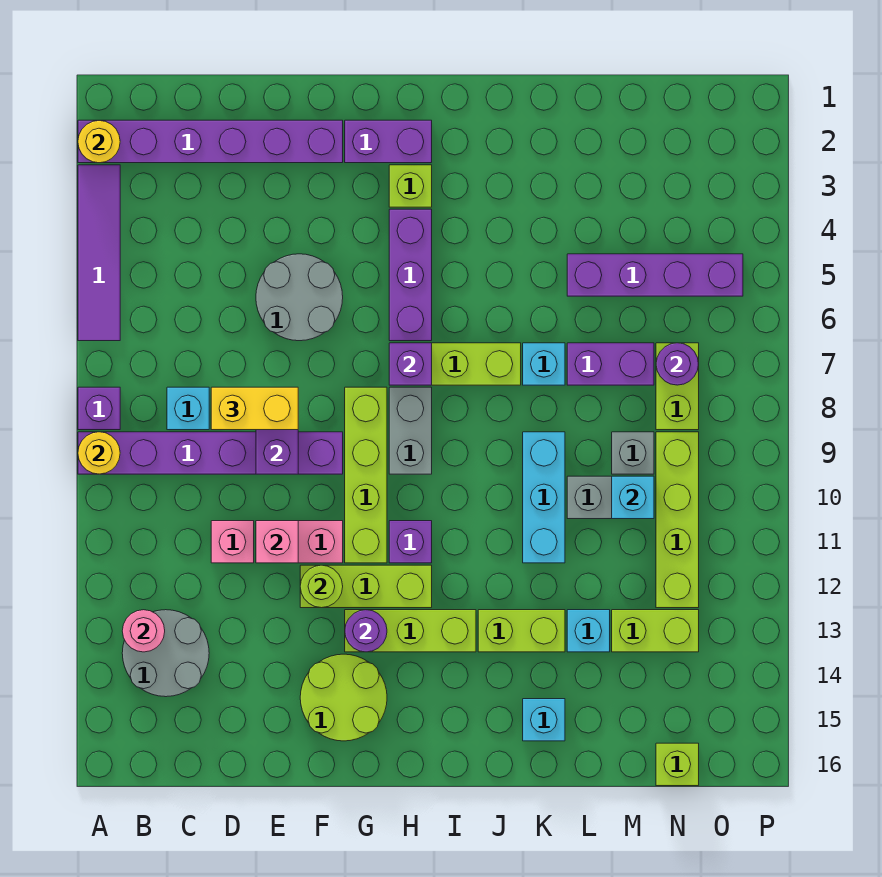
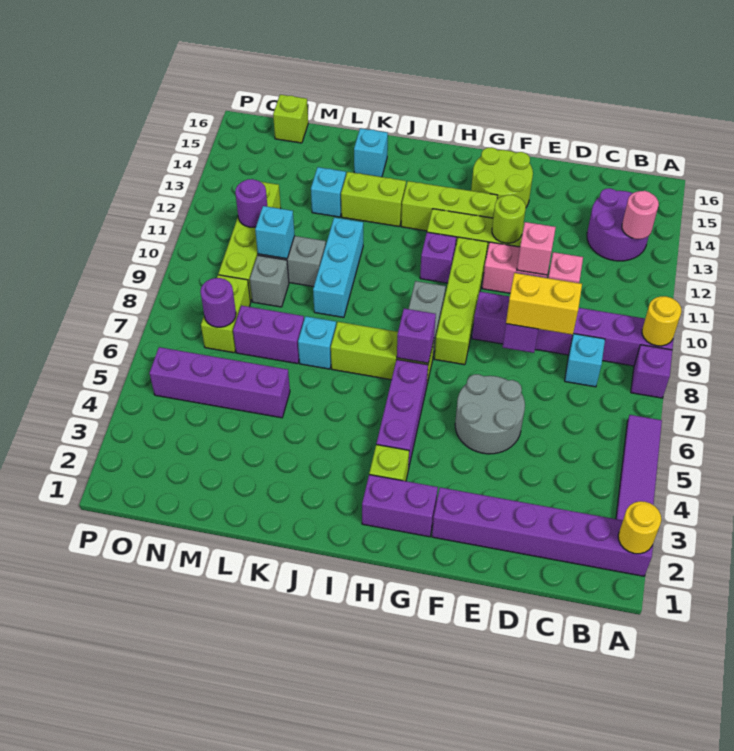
grey round brick B13:C14 level 1 -> purple round brick B13:C14 level 1
purple round brick G13 level 2 -> purple round brick N11 level 2
lime brick M13:N13 level 1 -> none

